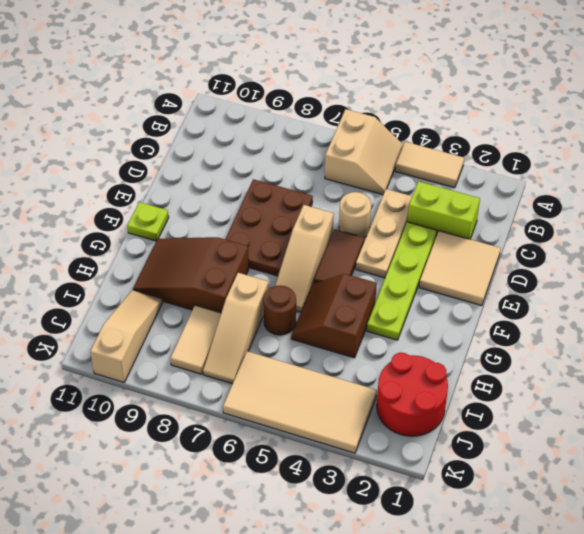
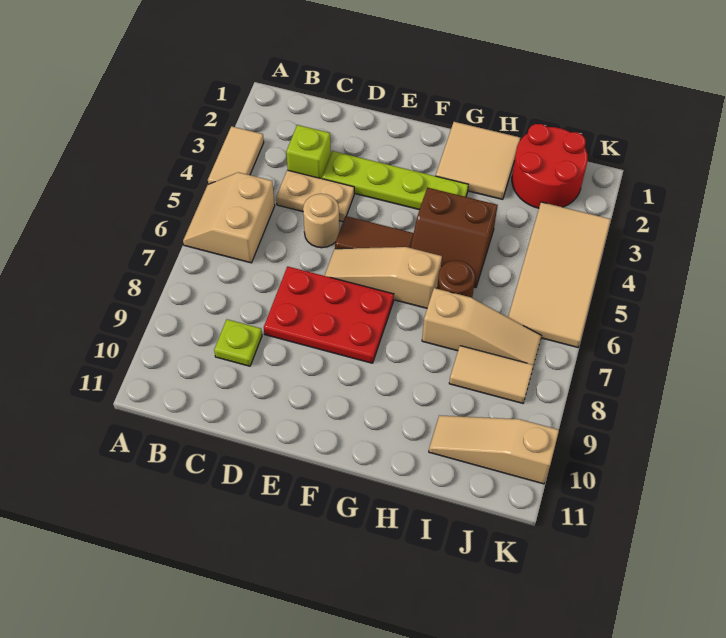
tan slope A5:B6 level 1 top 6 -> tan slope A5:B6 level 1 top B
lime brick C2:C3 level 1 -> lime brick C3 level 1
tan plate C4:E4 level 1 -> tan plate C4:D4 level 1
tan tile D1:E2 level 1 -> tan tile G1:H2 level 1
brown plate D7:F8 level 1 -> red plate D7:F8 level 1
tan slope E6:G6 level 1 top E -> tan slope E6:G6 level 1 top G
lime plate F11 level 1 -> lime plate C9 level 1
brown slope G8:H10 level 1 top 8 -> none

